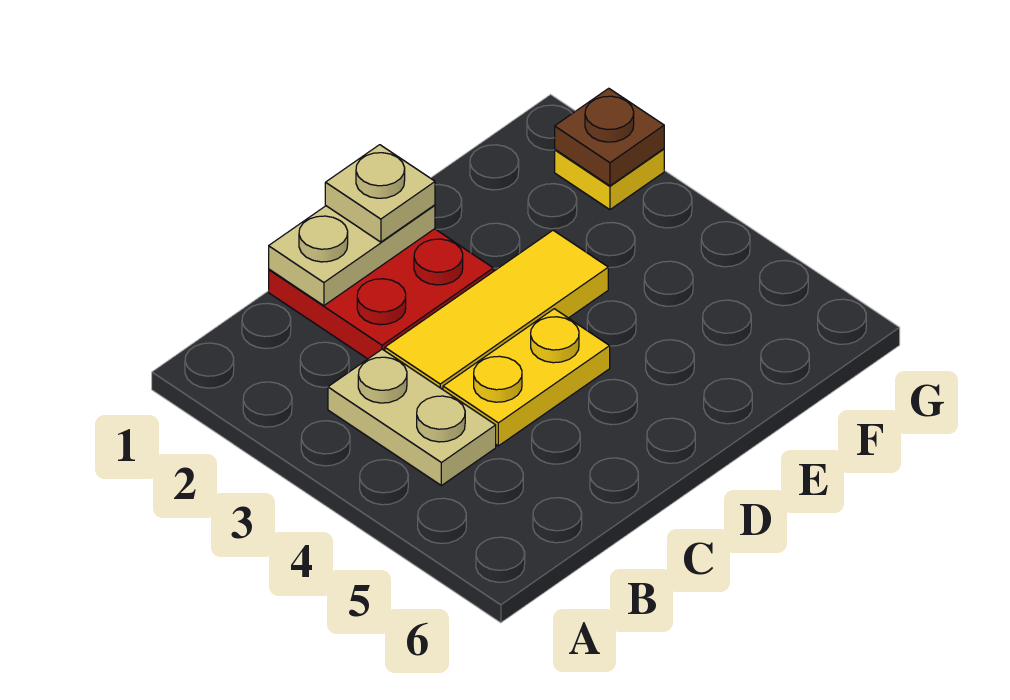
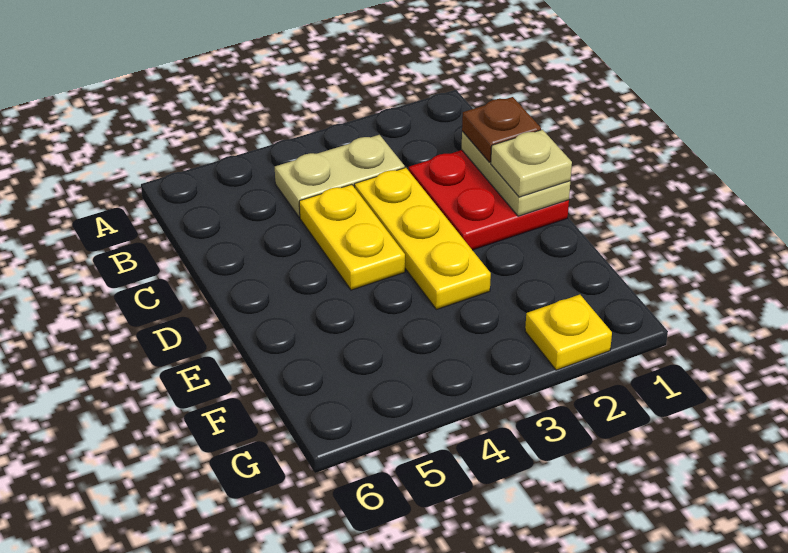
yellow tile C3:E3 level 1 -> yellow plate C3:E3 level 1
brown plate G2 level 2 -> brown plate C1 level 3

